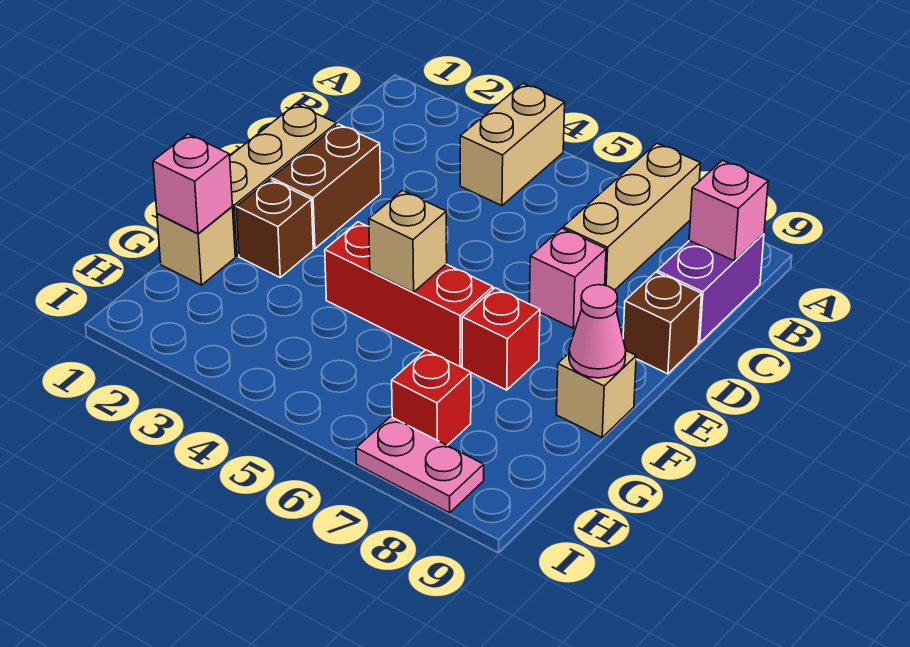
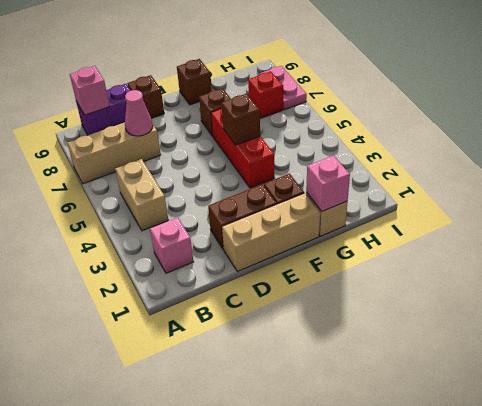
tan brick A4:B4 level 1 -> tan brick B4:B5 level 1
pink brick D7 level 1 -> pink brick B2 level 1
tan brick F5 level 2 -> brown brick F5 level 2
red brick F7 level 1 -> brown brick F7 level 1
tan brick F9 level 1 -> brown brick F9 level 1
pink cone F9 level 2 -> pink cone C7 level 2

